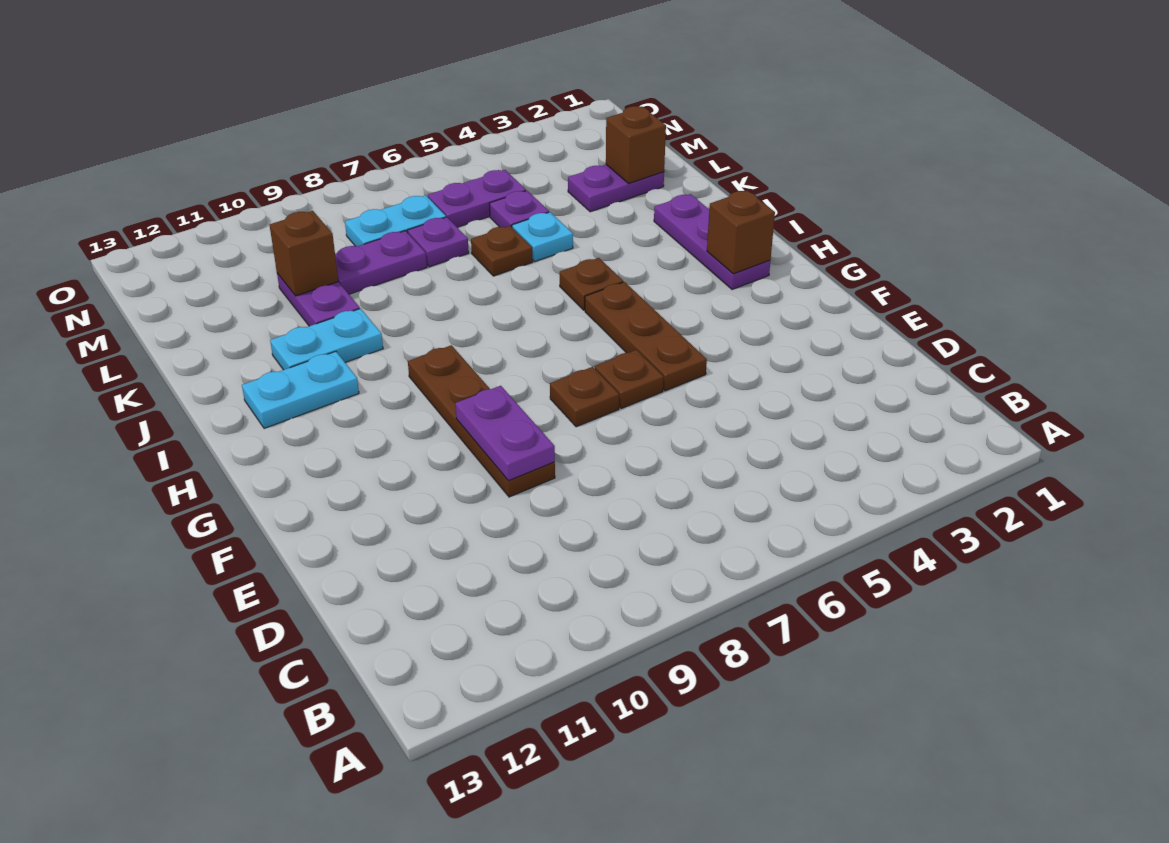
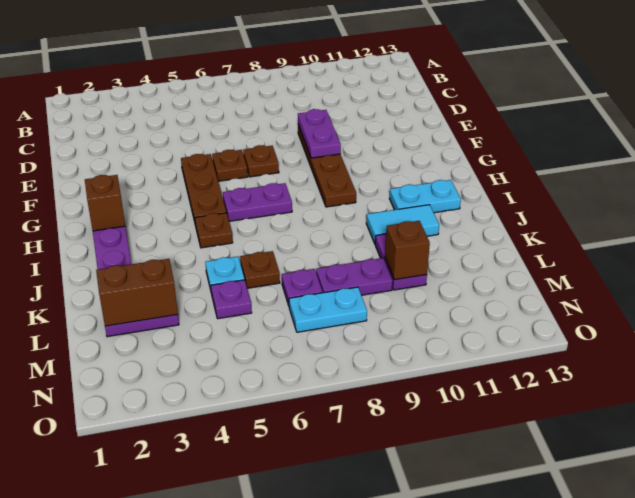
cyan plate J10:J11 level 1 -> cyan tile J10:J11 level 1
brown brick L2 level 2 -> brown brick L2:L3 level 2
purple plate M5:M6 level 1 -> purple plate H6:H7 level 1

